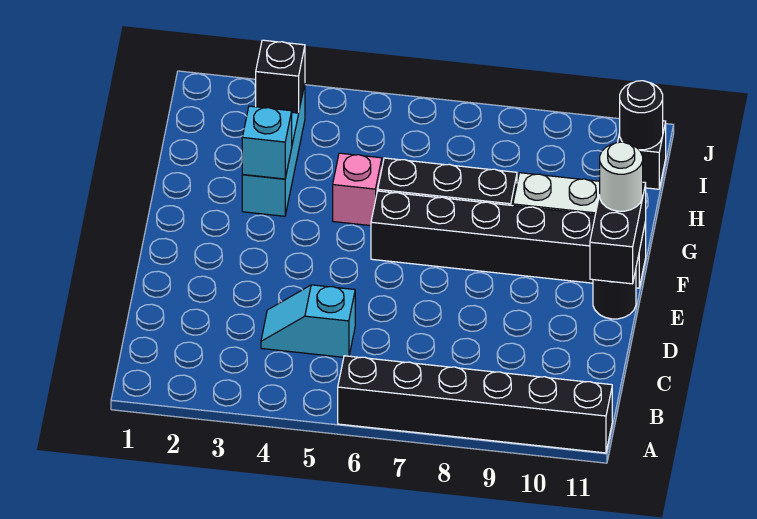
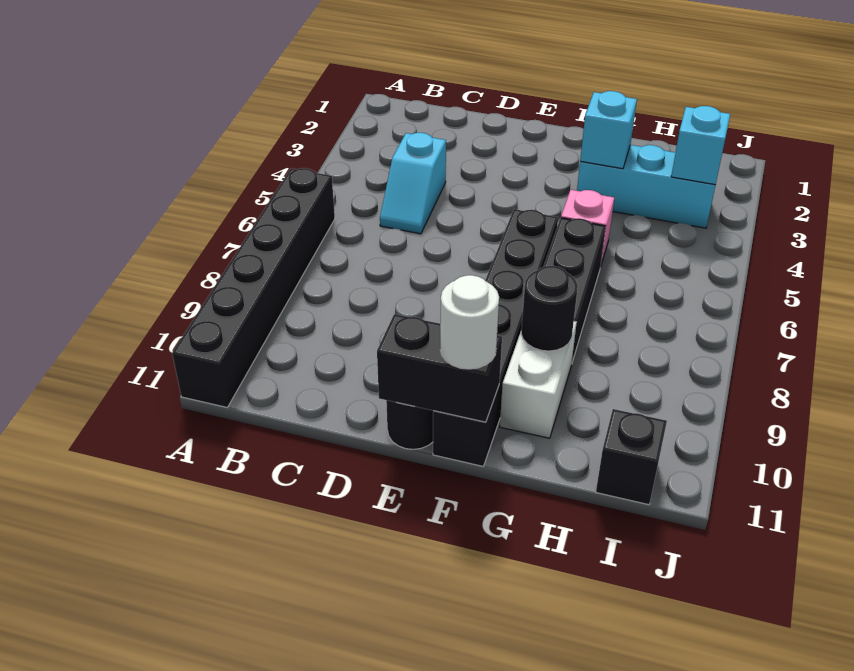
cyan slope C4:C5 level 1 top 5 -> cyan slope C4:C5 level 1 top 4
black brick I3 level 2 -> cyan brick I3 level 2
black round brick I11 level 2 -> black round brick G9 level 2

